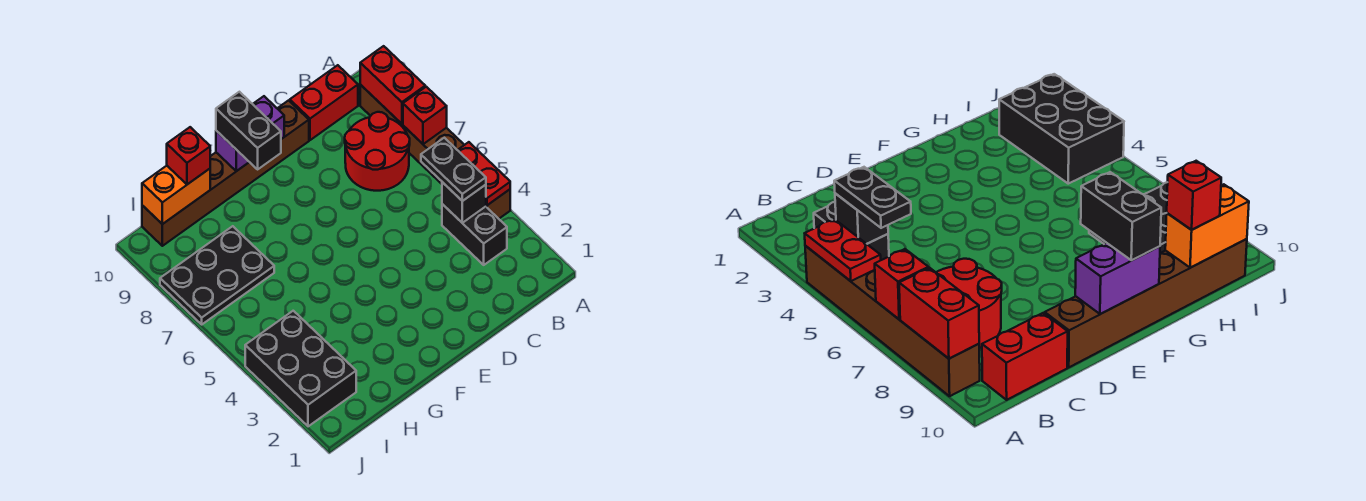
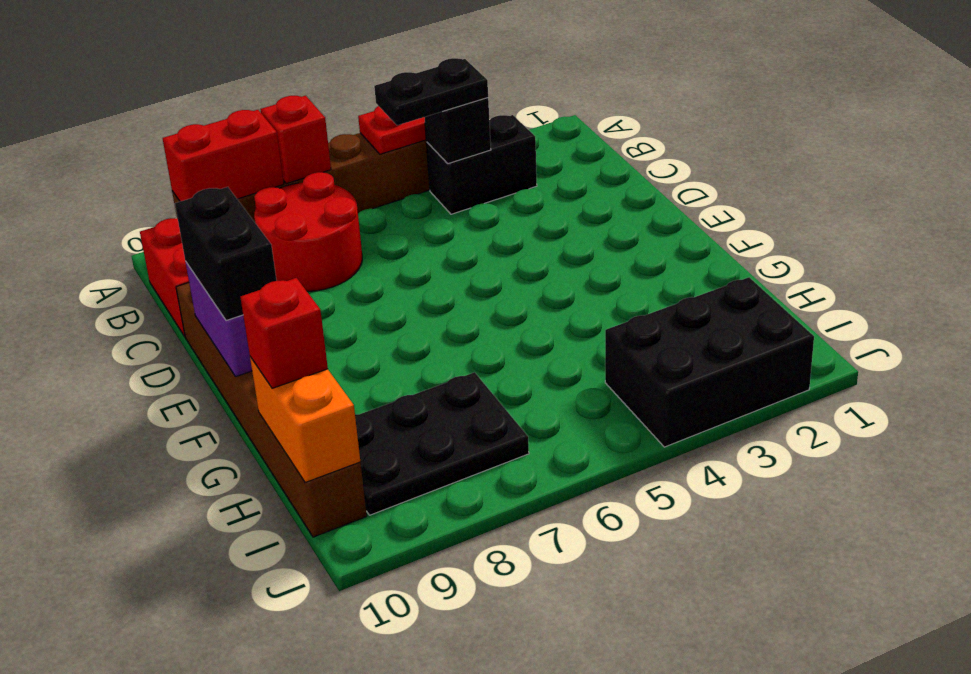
black brick F9:F10 level 3 -> black brick E10:F10 level 3
black plate H7:J8 level 1 -> black plate H7:I9 level 1

